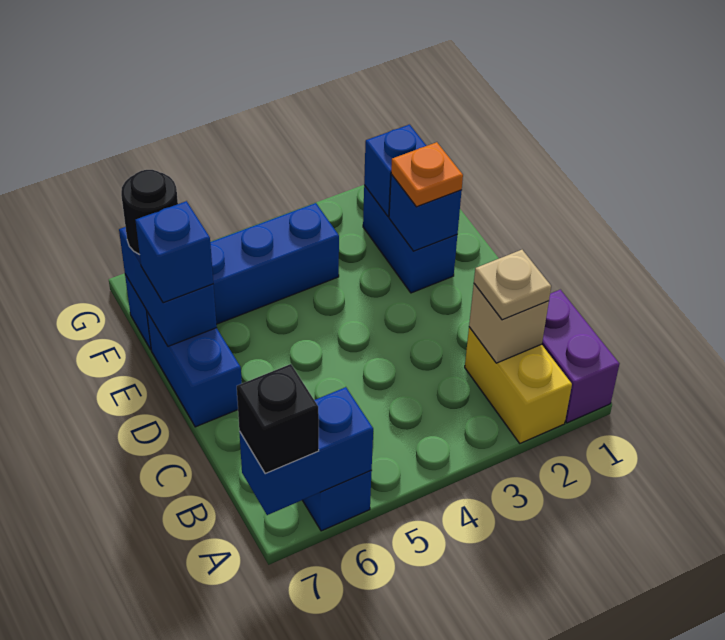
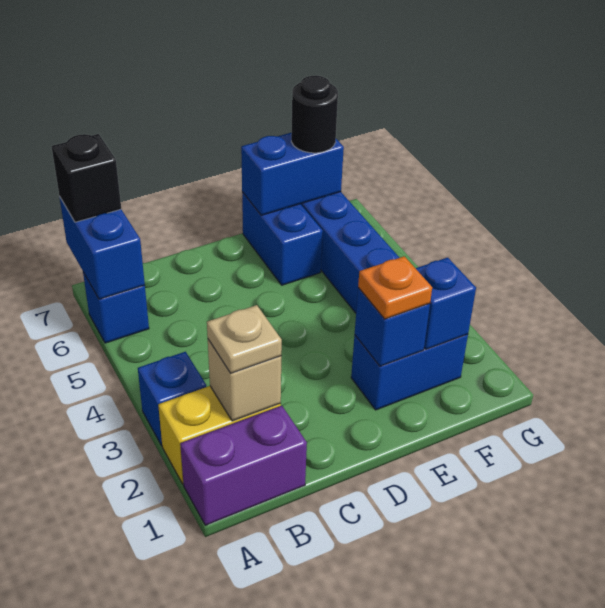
blue brick D7:E7 level 1 -> blue brick E6:E7 level 1
blue brick E7 level 3 -> blue brick A3 level 1

